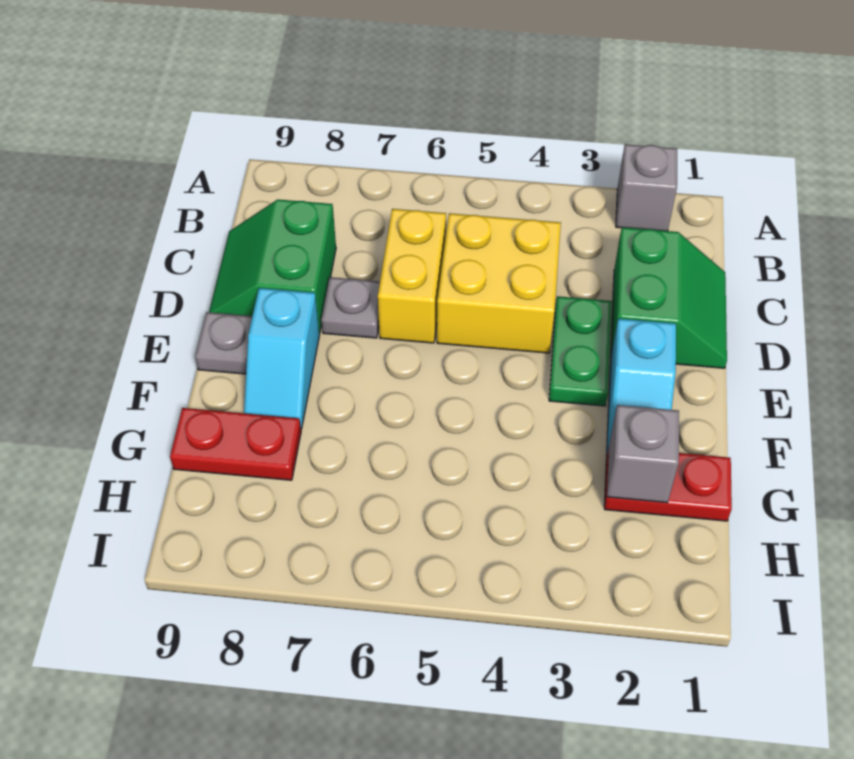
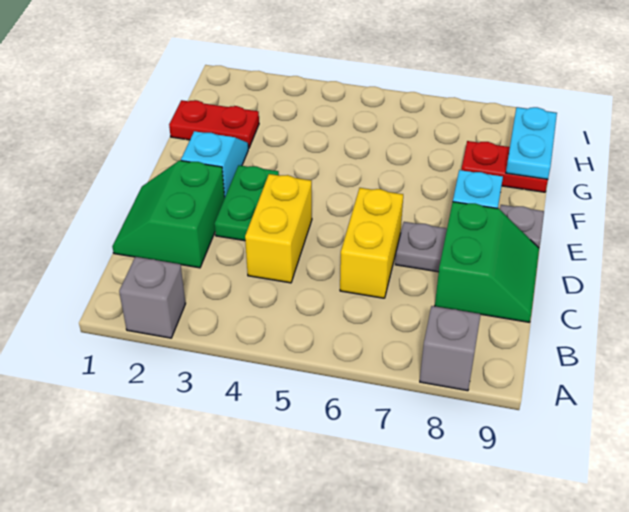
yellow brick C4:D5 level 1 -> yellow brick C4:D4 level 1
grey brick G2 level 2 -> grey brick A8 level 1
none -> cyan plate G9:H9 level 2

